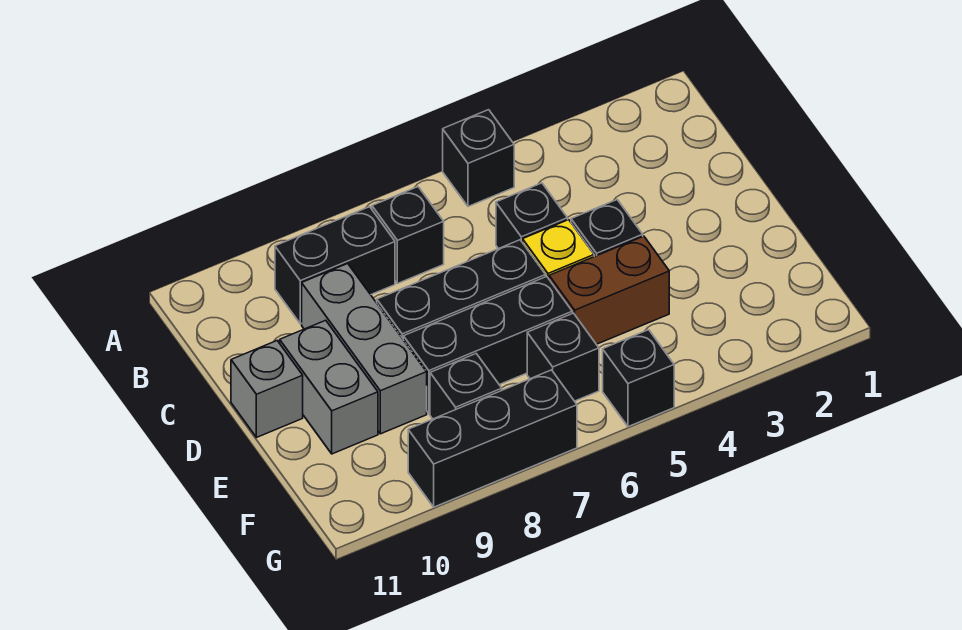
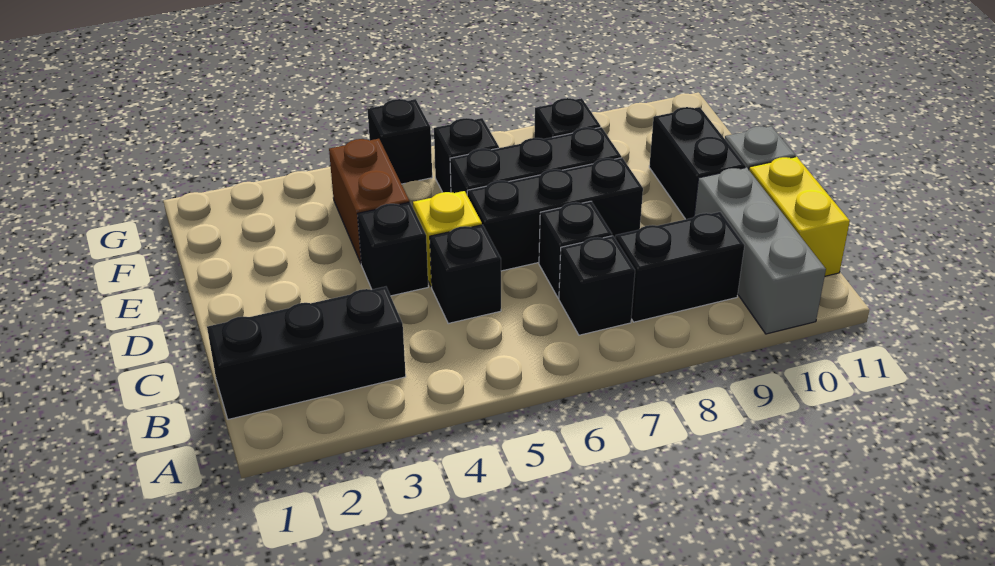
black brick A5 level 1 -> black brick C7 level 1
none -> yellow brick B11:C11 level 1
grey brick C9:E9 level 1 -> grey brick A10:C10 level 1
grey brick D10:E10 level 1 -> black brick D10:E10 level 1
brown brick E4:E5 level 1 -> brown brick E4:F4 level 1
black brick G7:G9 level 1 -> black brick B1:B3 level 1

